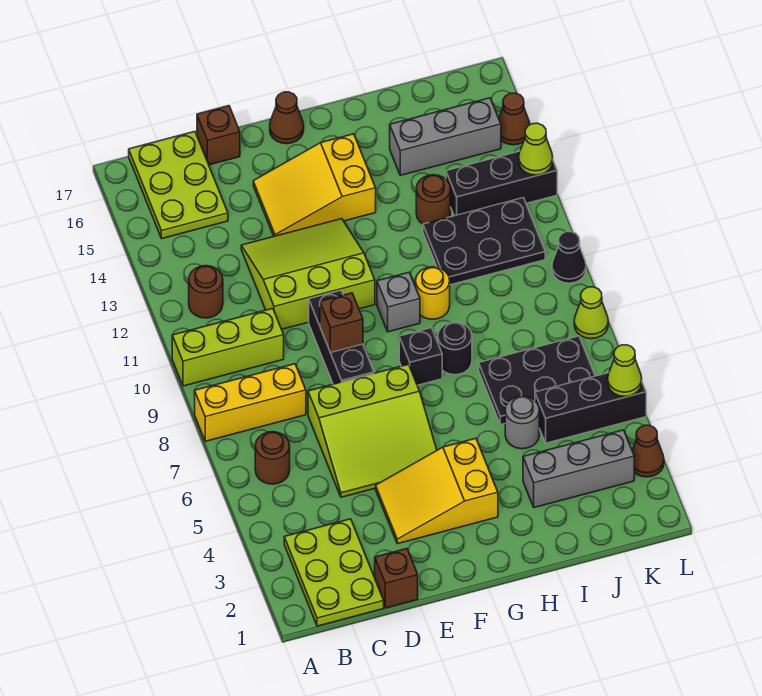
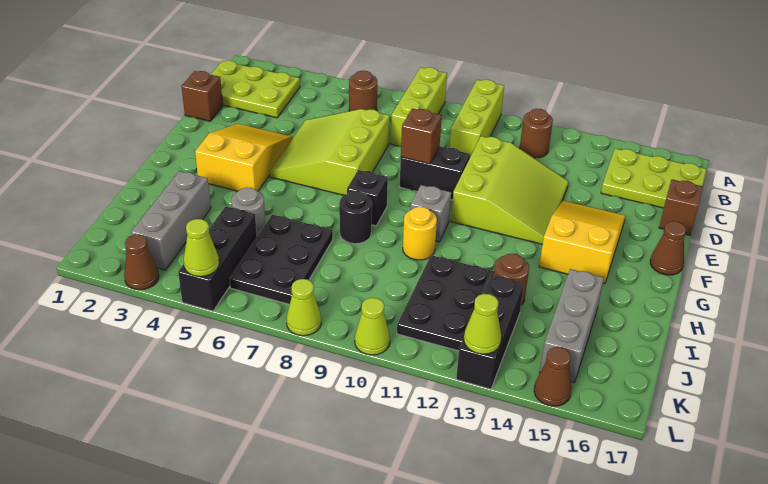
yellow brick A8:C8 level 1 -> lime brick A8:C8 level 1
black brick E8:E10 level 1 -> black brick E9:E10 level 1
black cone L10 level 1 -> lime cone L10 level 1

